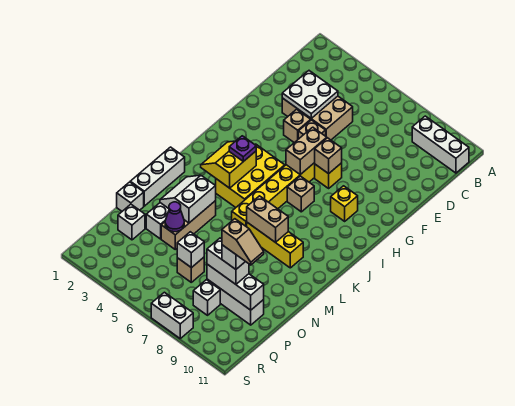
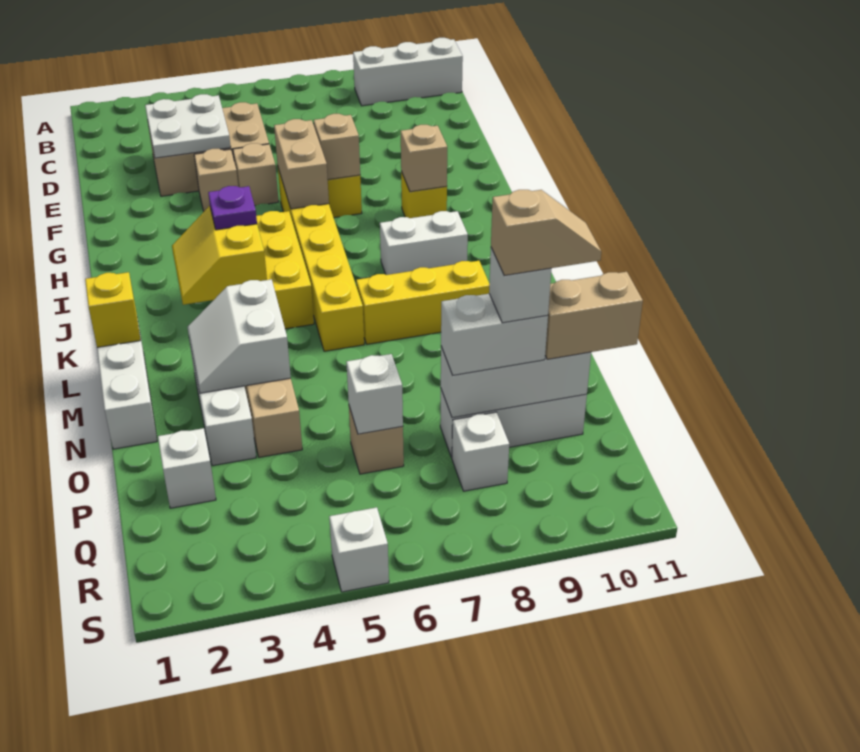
tan brick I7 level 1 -> tan brick H9 level 2
none -> yellow brick L1 level 2
tan brick L7:L8 level 2 -> tan brick P10:P11 level 3
white brick O1 level 1 -> white brick S5 level 1
purple cone O4 level 2 -> none
white brick S7:S8 level 1 -> white brick J8:J9 level 1

